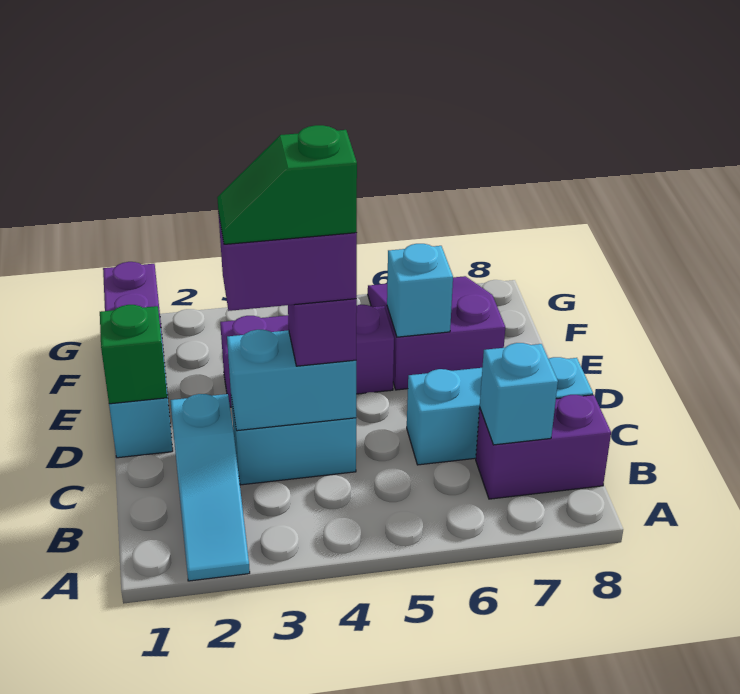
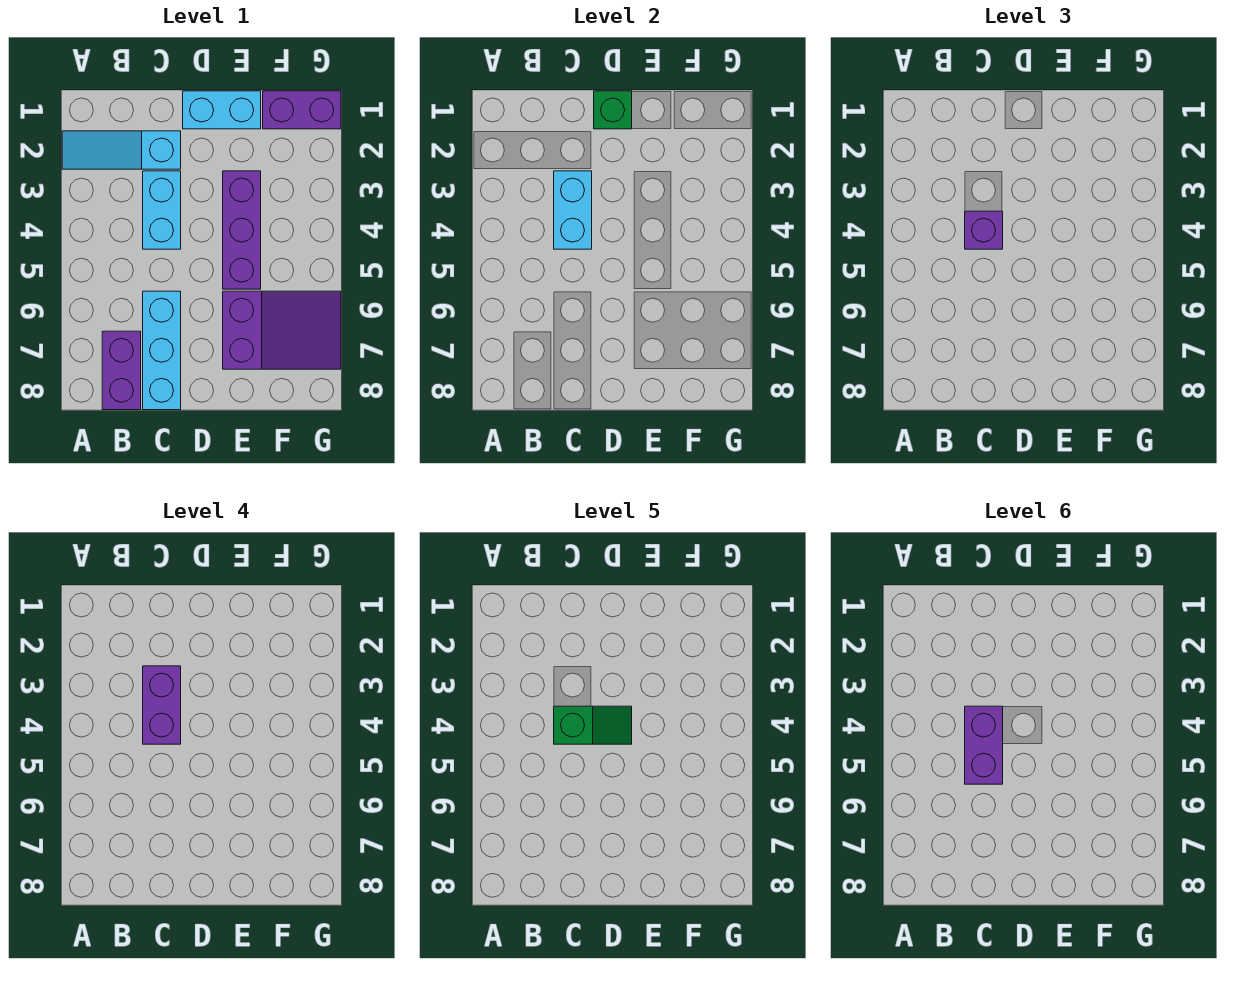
cyan brick B7 level 2 -> none
green slope C3:C4 level 5 top 4 -> green slope C4:D4 level 5 top C
none -> purple brick C4:C5 level 6
cyan brick E6 level 2 -> none

